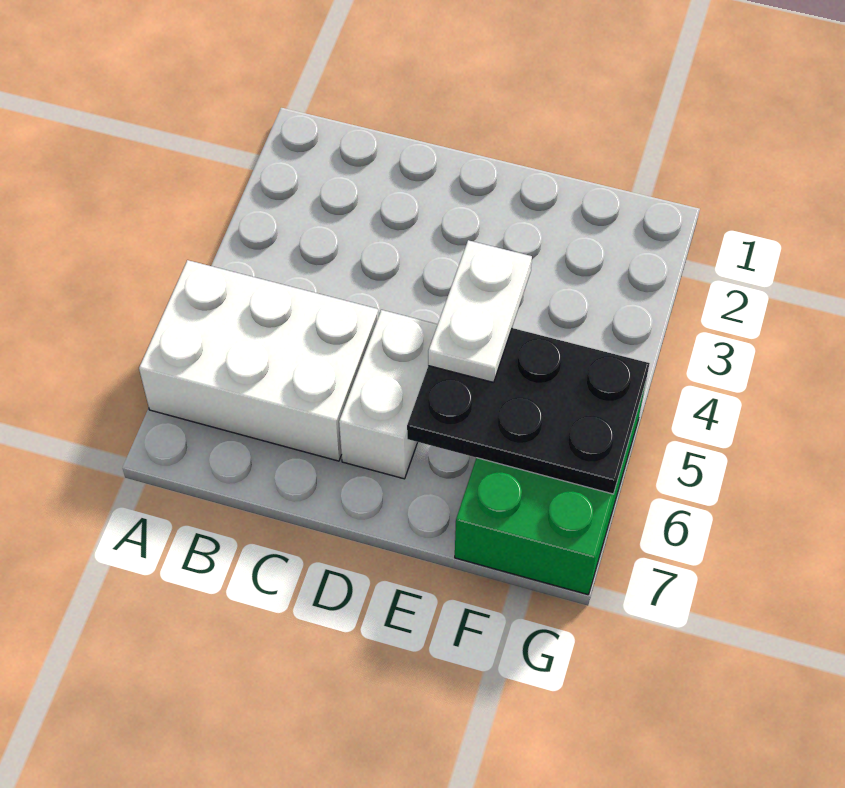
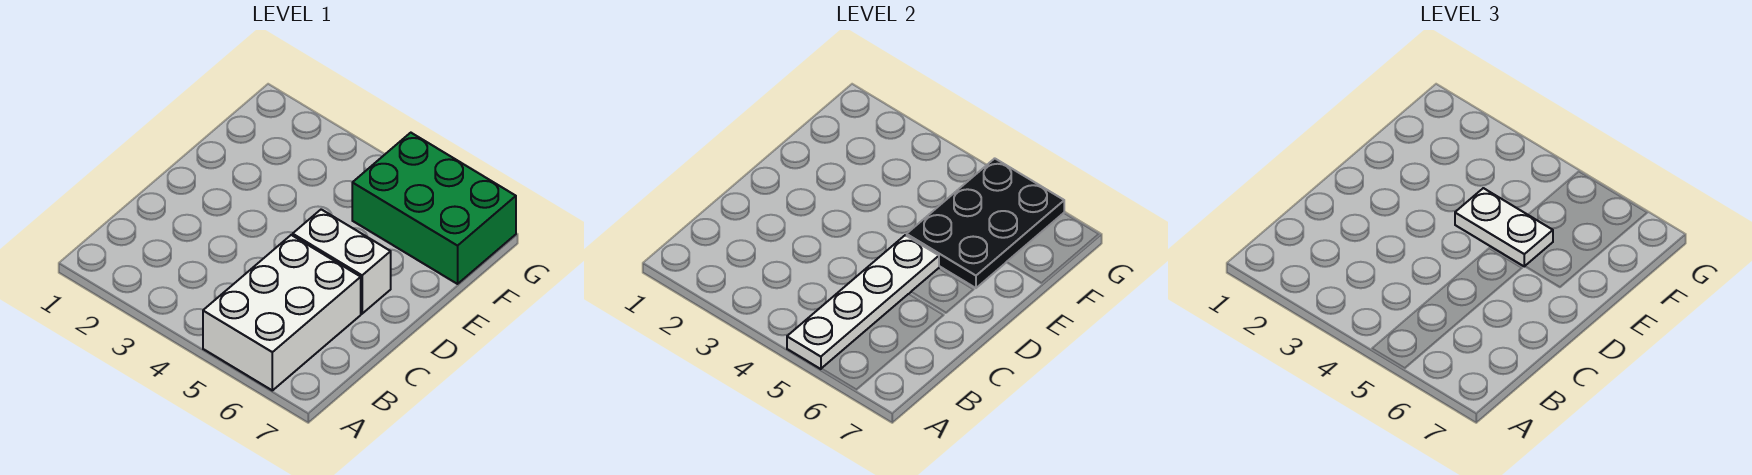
none -> white plate A5:D5 level 2

